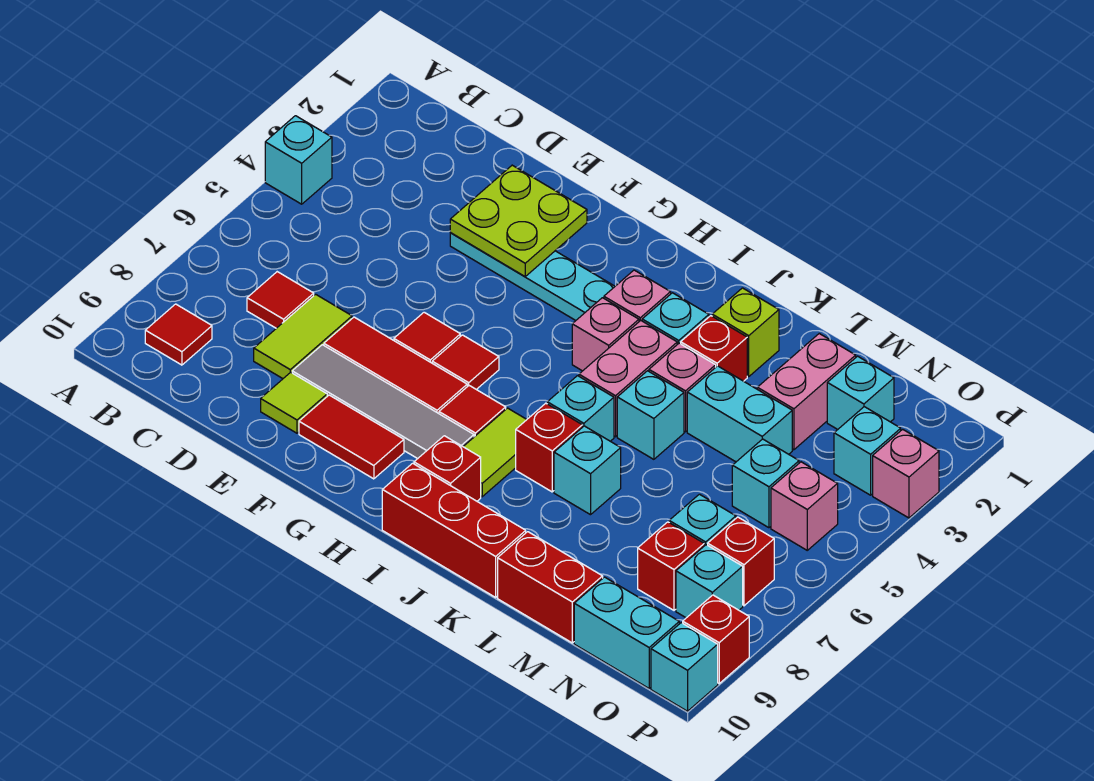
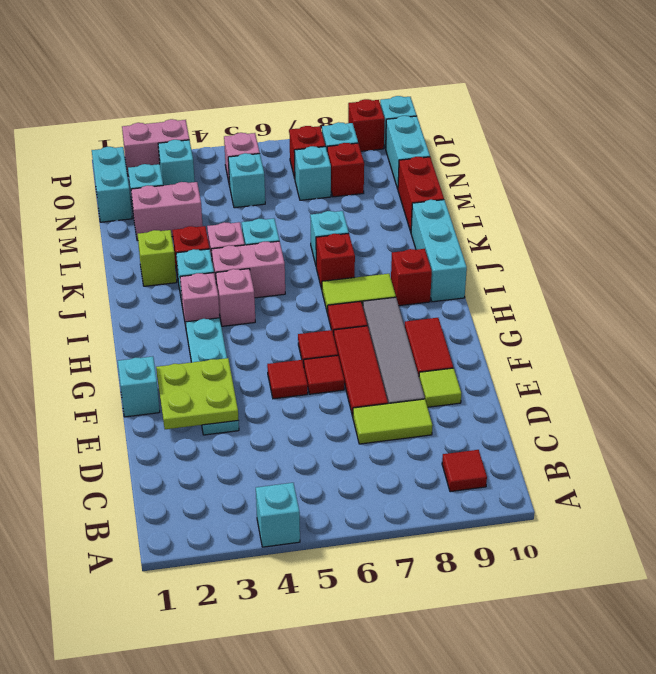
red tile C7 level 1 -> red tile F5 level 1
red brick I10:K10 level 1 -> cyan brick I10:K10 level 1
cyan brick J6 level 1 -> cyan brick F1 level 1
cyan brick L4:M4 level 1 -> cyan brick N1:O1 level 1
pink brick P3 level 1 -> pink brick P2:P3 level 1

